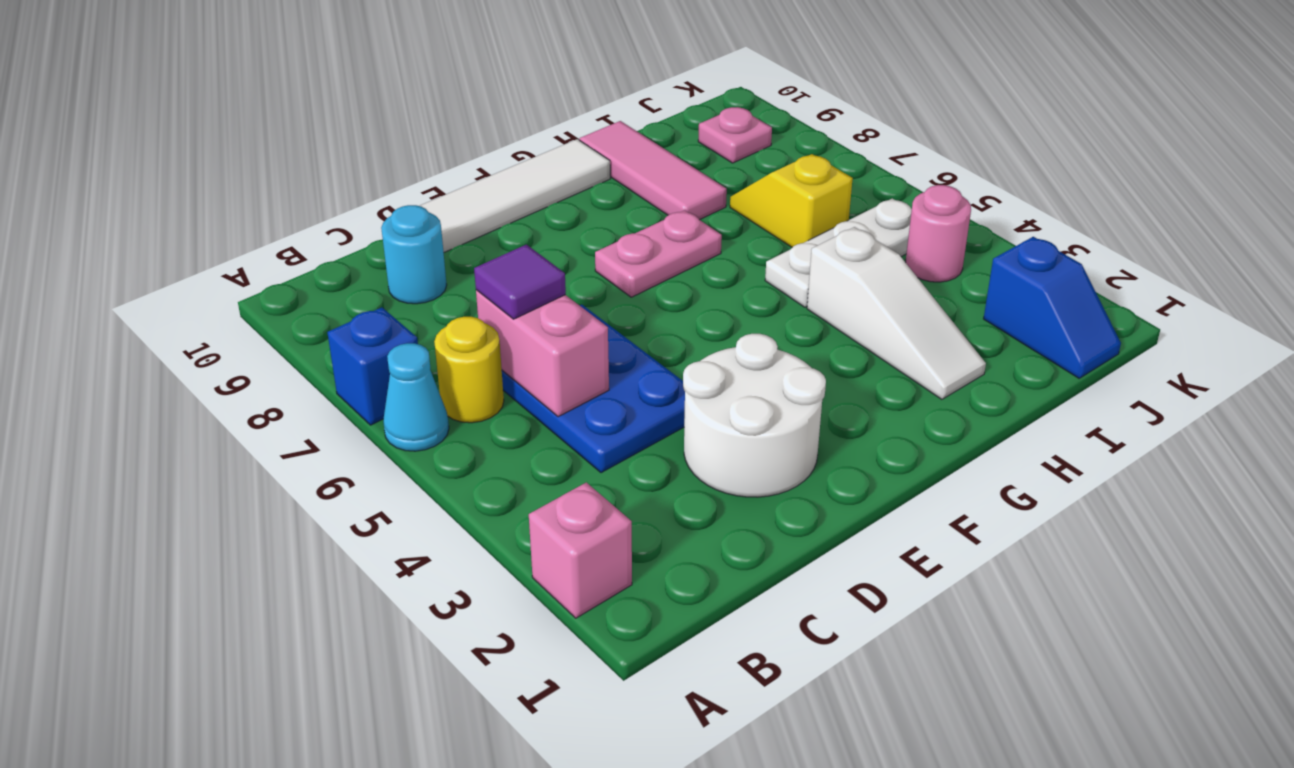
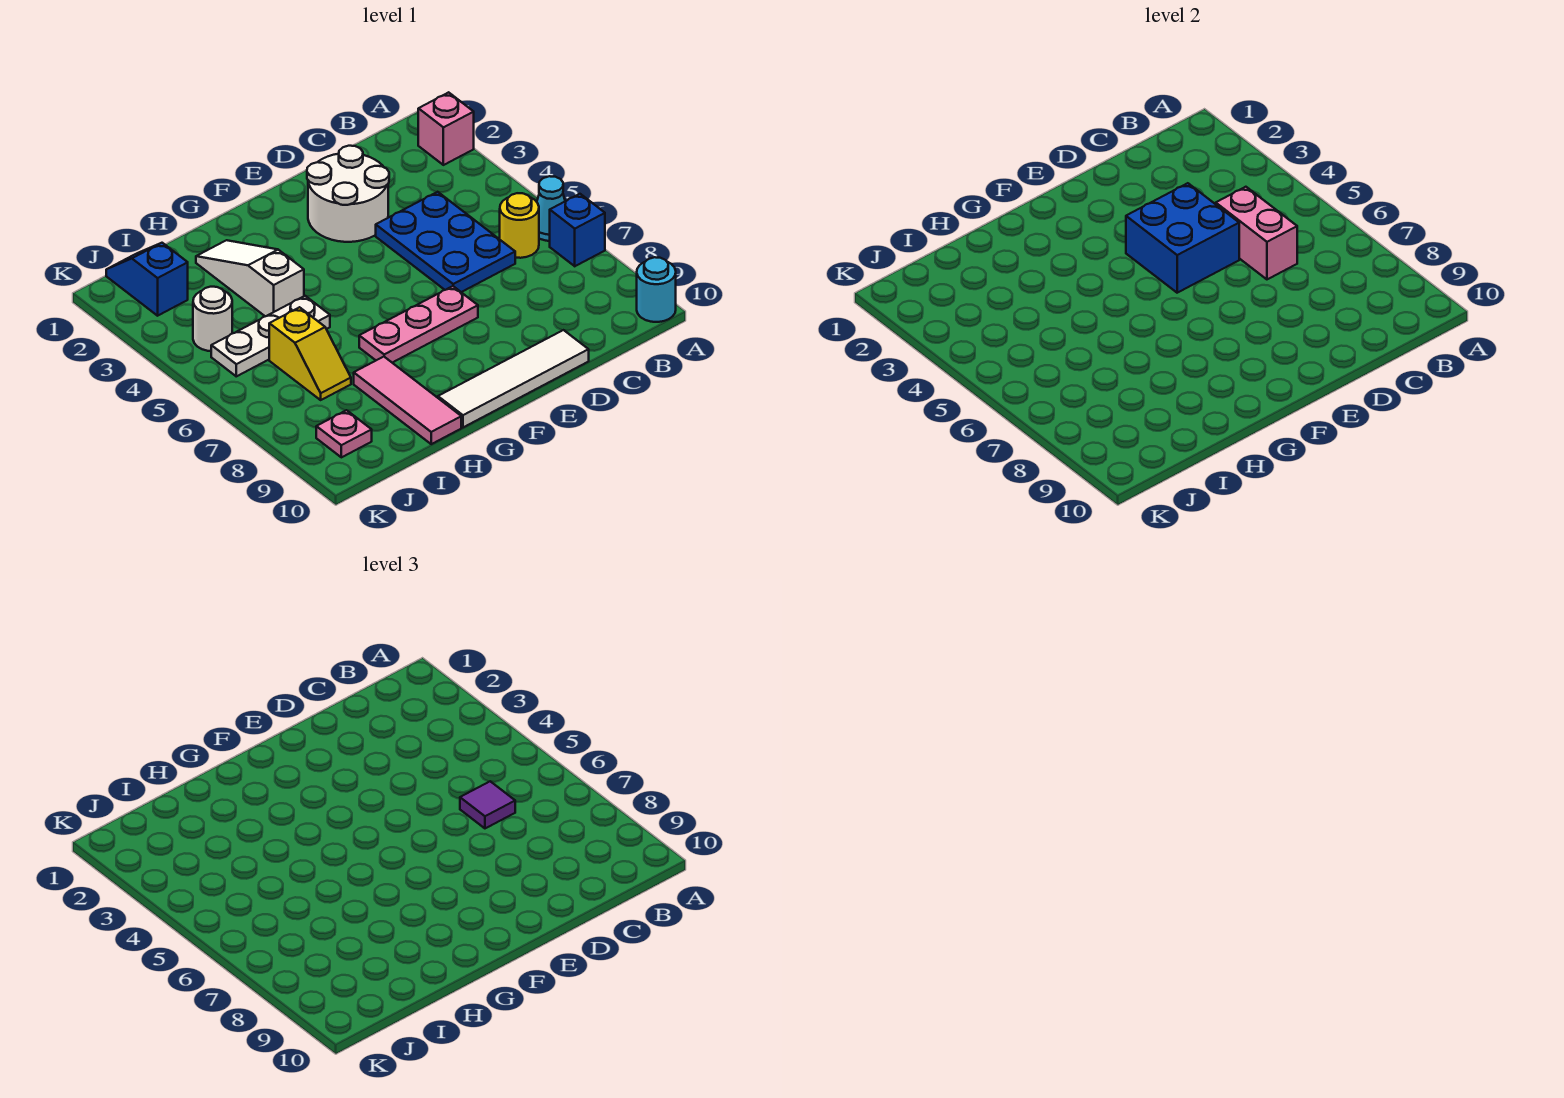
cyan round brick C9 level 1 -> cyan round brick A10 level 1
none -> blue brick D4:E5 level 2
pink plate F7:G7 level 1 -> pink plate E7:G7 level 1
pink round brick J4 level 1 -> white round brick J4 level 1

